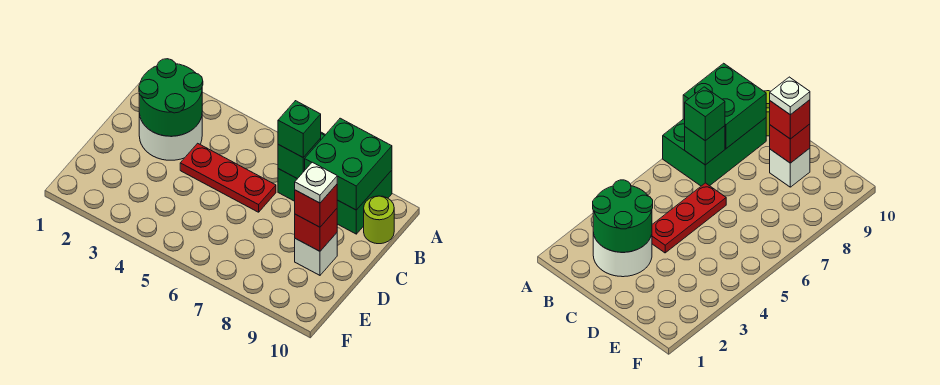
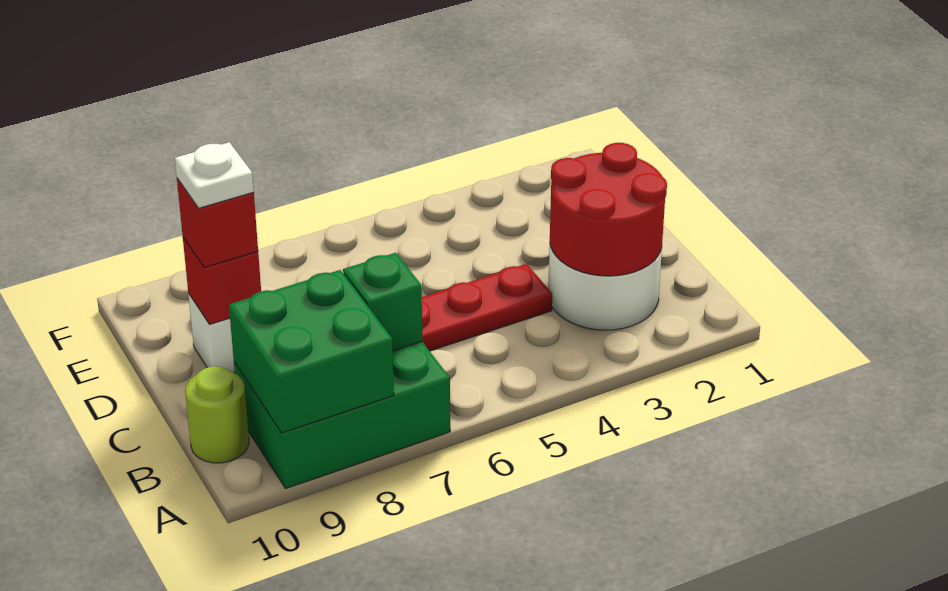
green round brick B2:C3 level 2 -> red round brick B2:C3 level 2
green brick B7 level 3 -> none

